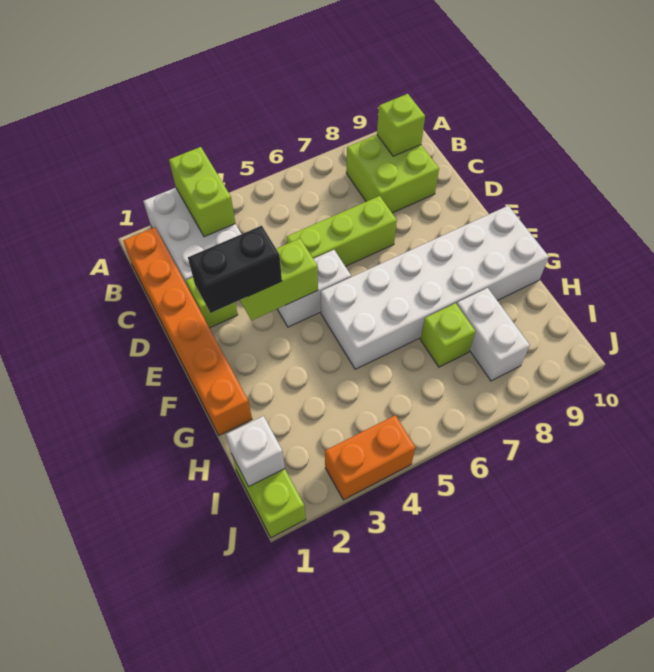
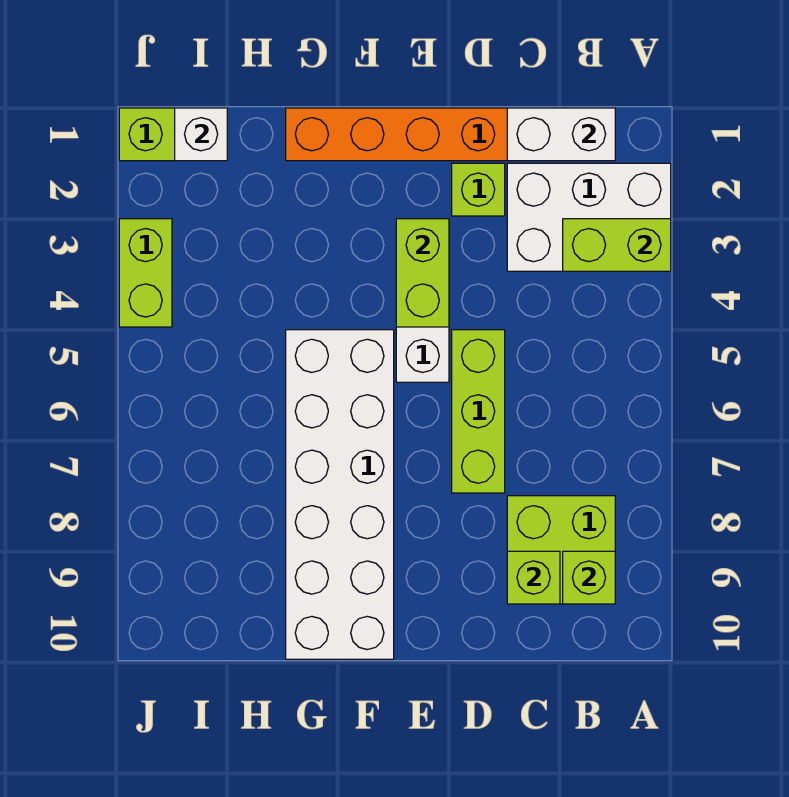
black brick E2:E3 level 3 -> none
lime brick H7 level 1 -> lime brick C9 level 2
white brick H8:I8 level 1 -> white brick B1:C1 level 2
orange brick J3:J4 level 1 -> lime brick J3:J4 level 1

